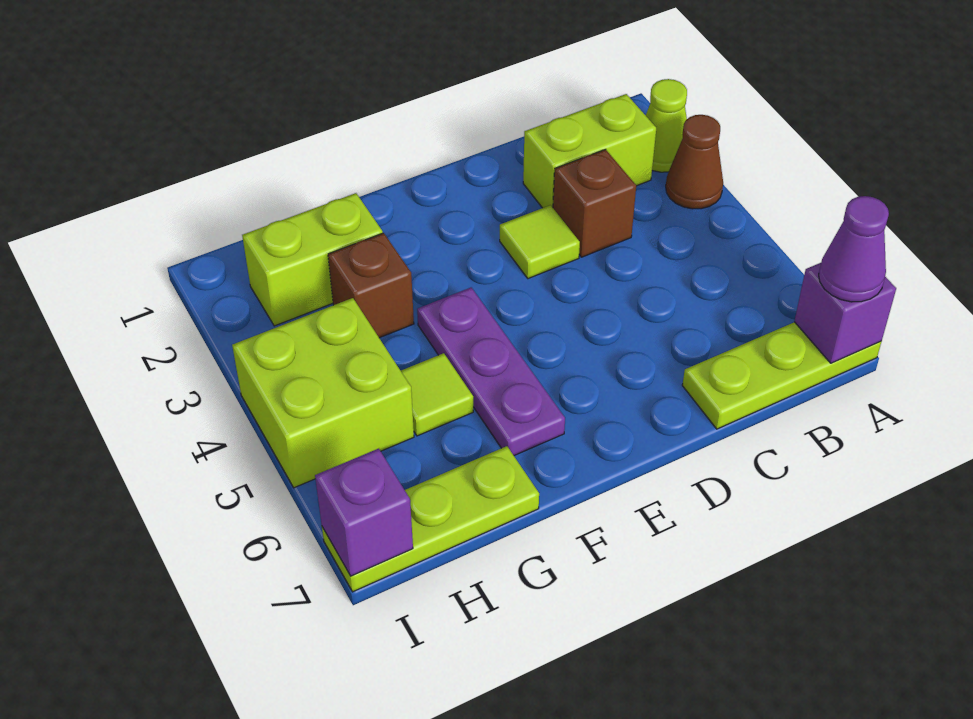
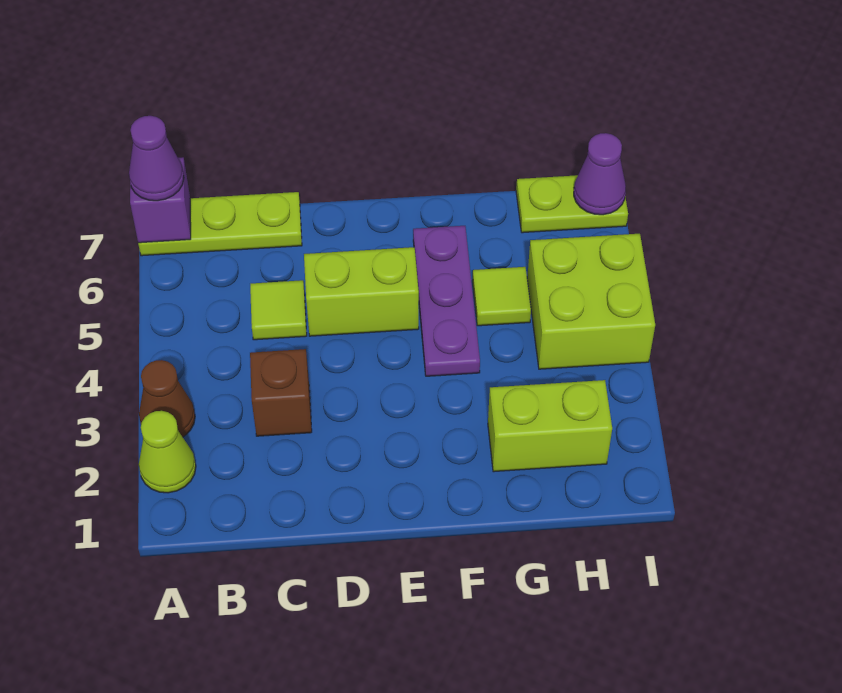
lime brick B2:C2 level 1 -> lime brick D5:E5 level 1
lime tile D3 level 1 -> lime tile C5 level 1
brown brick G3 level 1 -> none
lime plate G7:I7 level 1 -> lime plate H7:I7 level 1
purple brick I7 level 2 -> purple cone I7 level 2

